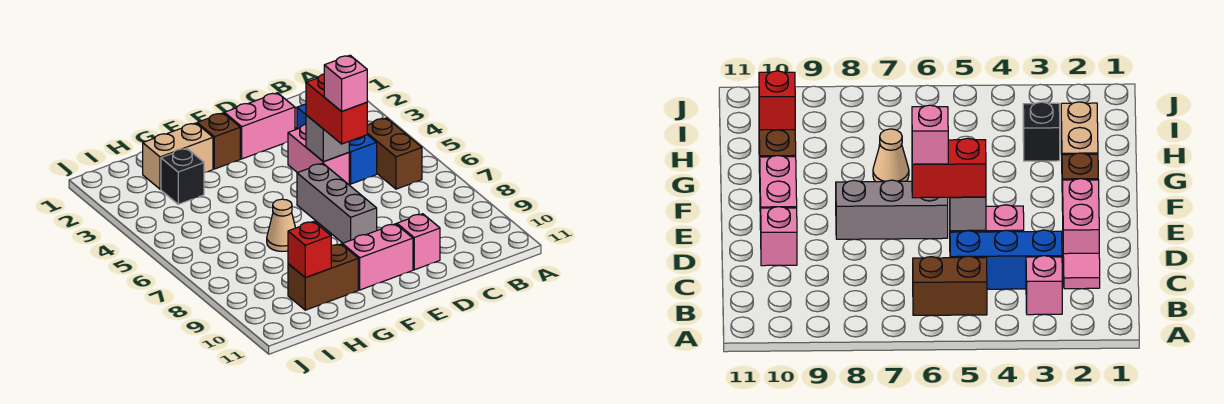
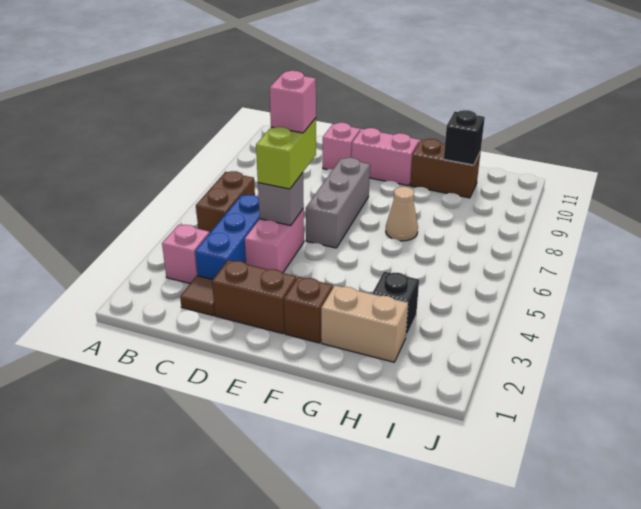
pink tile C2 level 1 -> brown tile C2 level 1
pink brick D2:E2 level 1 -> brown brick D2:E2 level 1
red brick D5:D6 level 3 -> lime brick D5:D6 level 3
red brick H10 level 2 -> black brick H10 level 2

